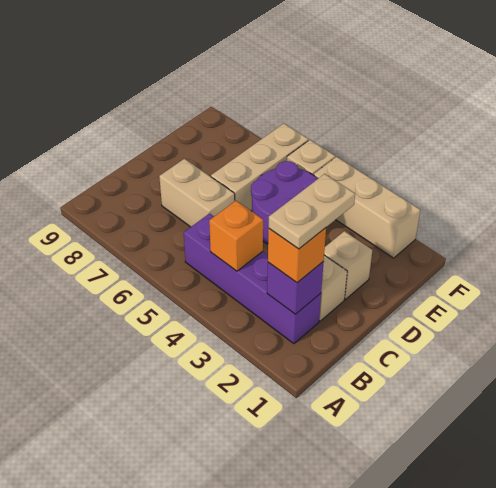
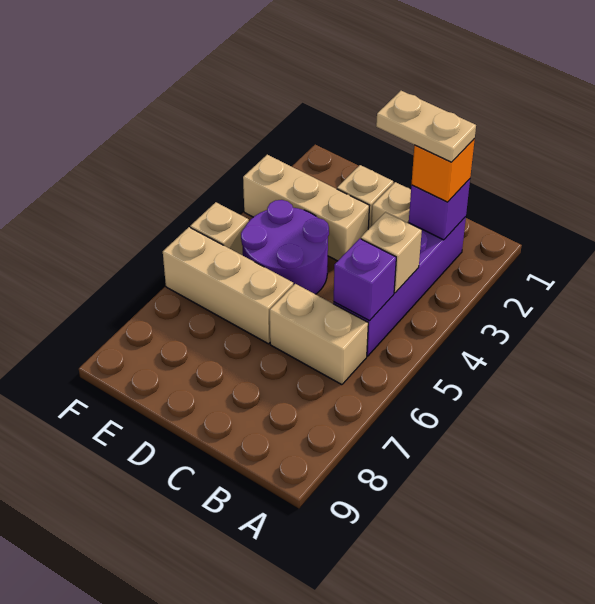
orange brick B4 level 2 -> tan brick B4 level 2
none -> purple brick B5 level 2
tan brick C6:C7 level 1 -> tan brick B6:C6 level 1
tan brick F2:F4 level 1 -> tan brick D3:F3 level 1

